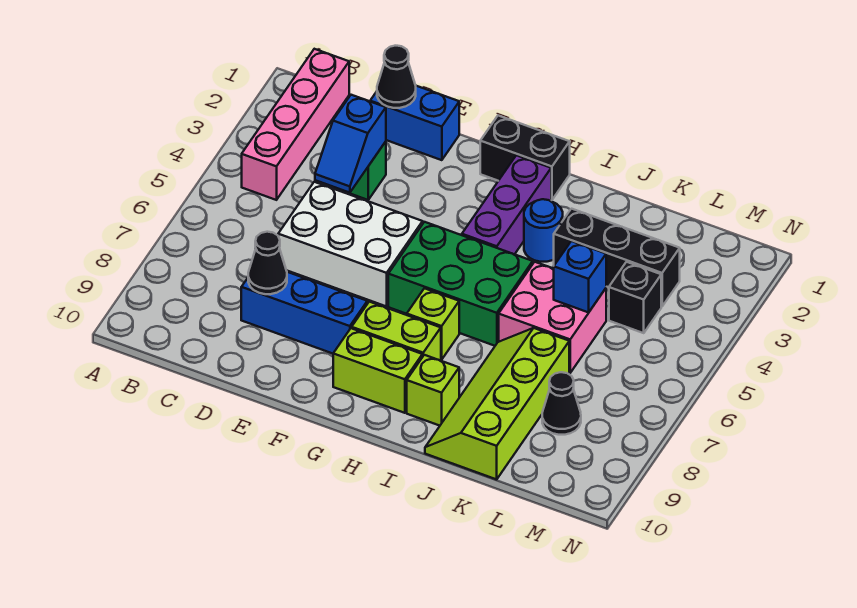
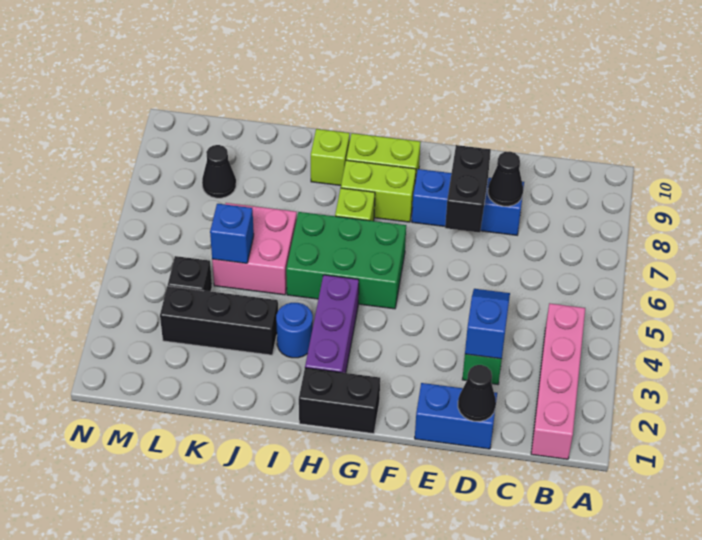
white brick D5:F6 level 1 -> none
none -> black brick E7:E8 level 2
lime slope J7:K10 level 1 top K -> none

